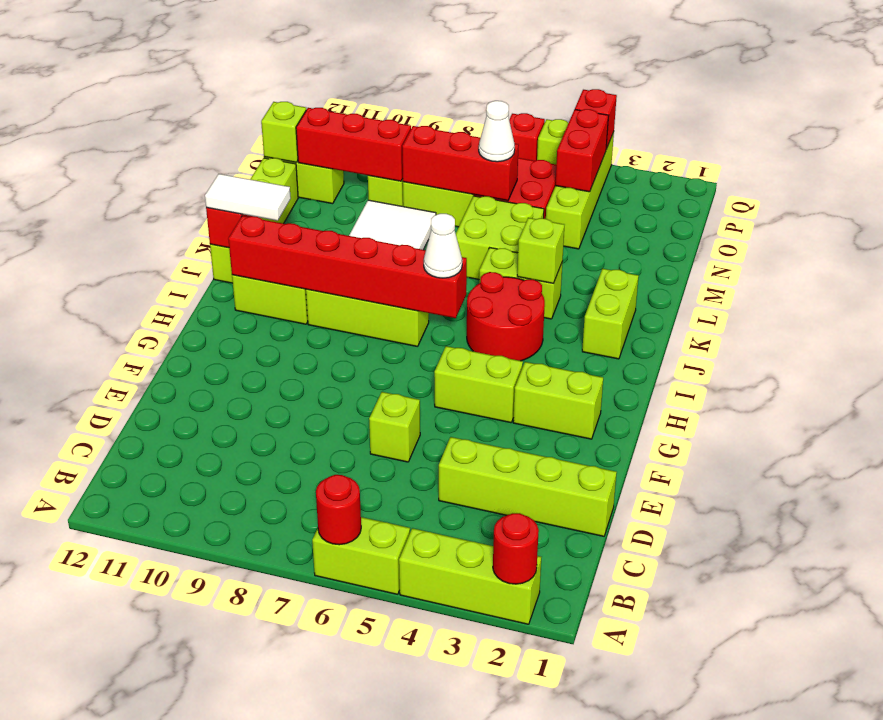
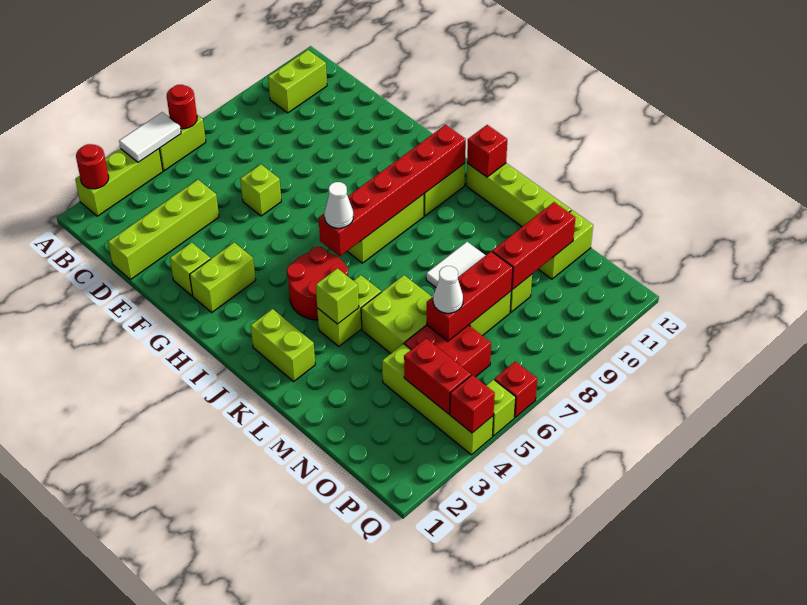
lime brick G4:G5 level 1 -> lime brick B10:B11 level 1
white tile J11:J12 level 3 -> white tile A4:A5 level 2
lime brick N12 level 2 -> lime brick F2 level 1

